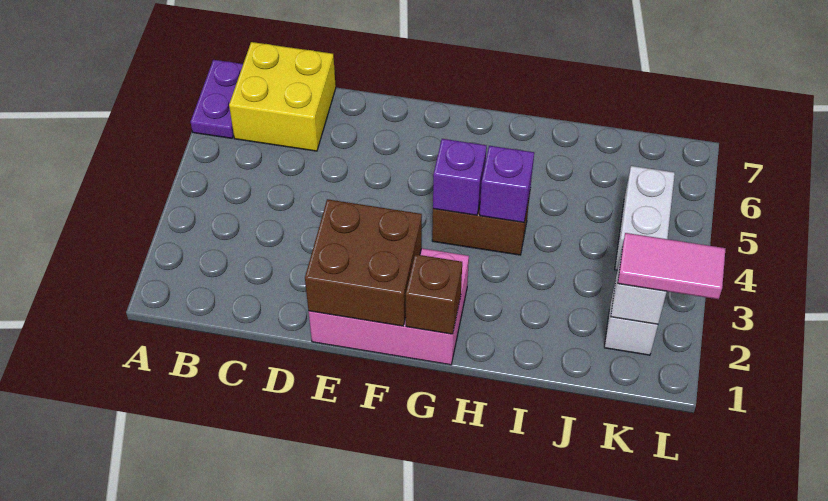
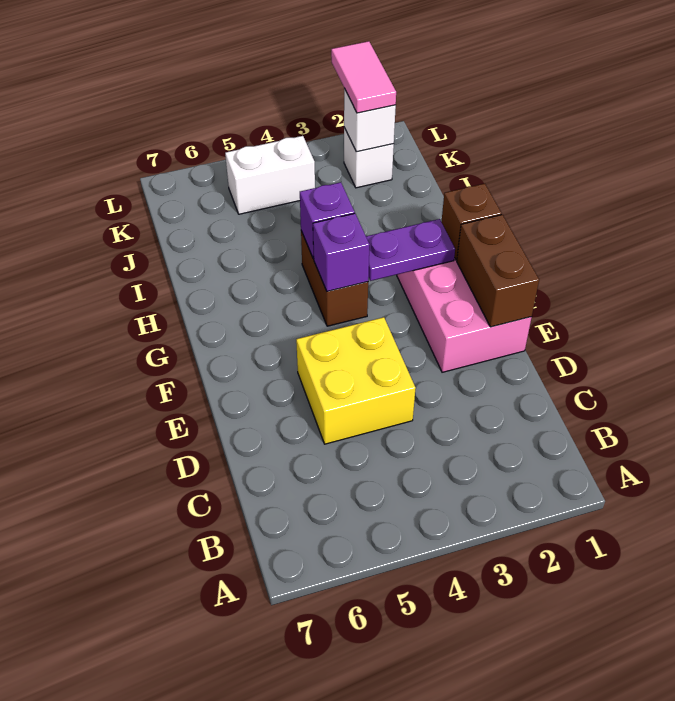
purple plate A6:A7 level 1 -> purple plate G2:G3 level 2
yellow brick B6:C7 level 1 -> yellow brick D4:E5 level 1
brown brick E1:F2 level 2 -> brown brick E1:F1 level 2

